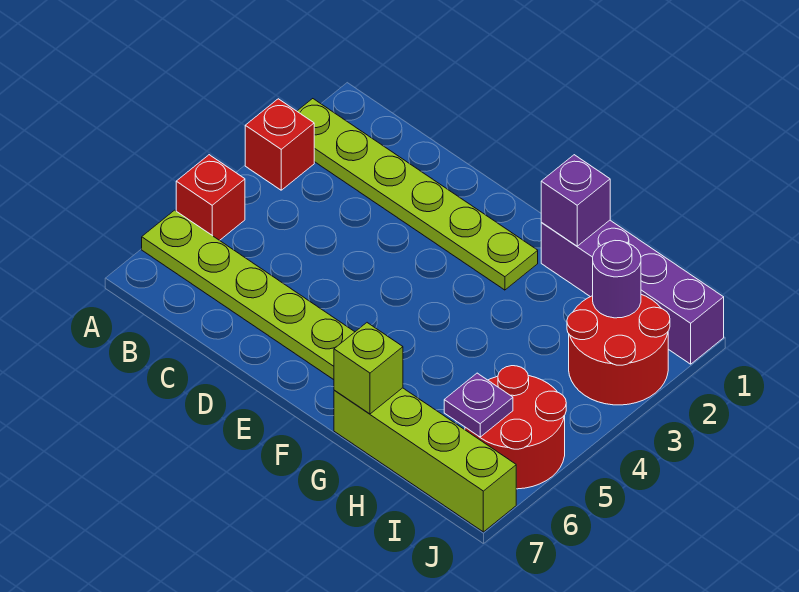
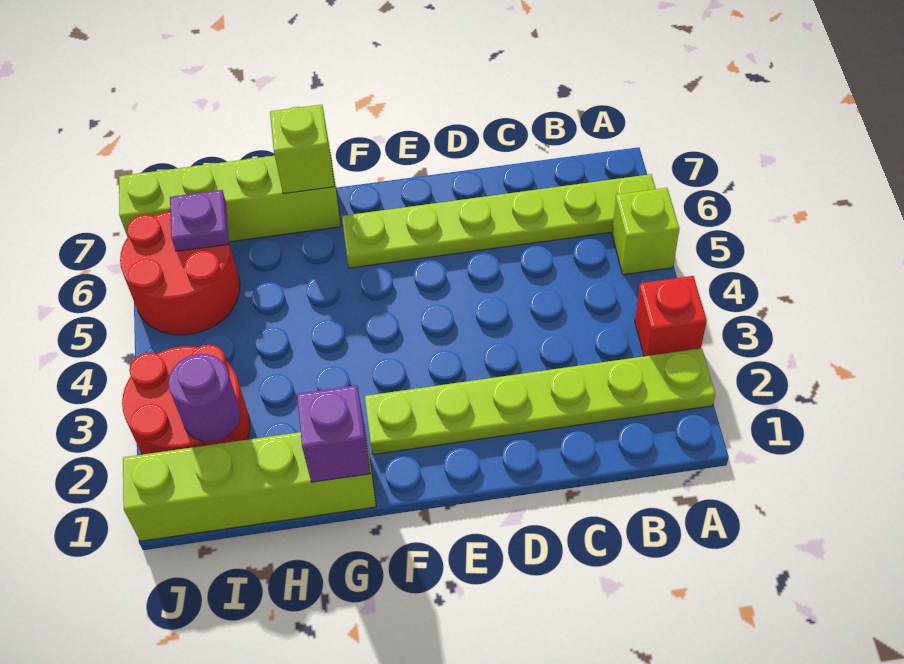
red brick A5 level 1 -> lime brick A5 level 1
purple brick G1:J1 level 1 -> lime brick G1:J1 level 1

